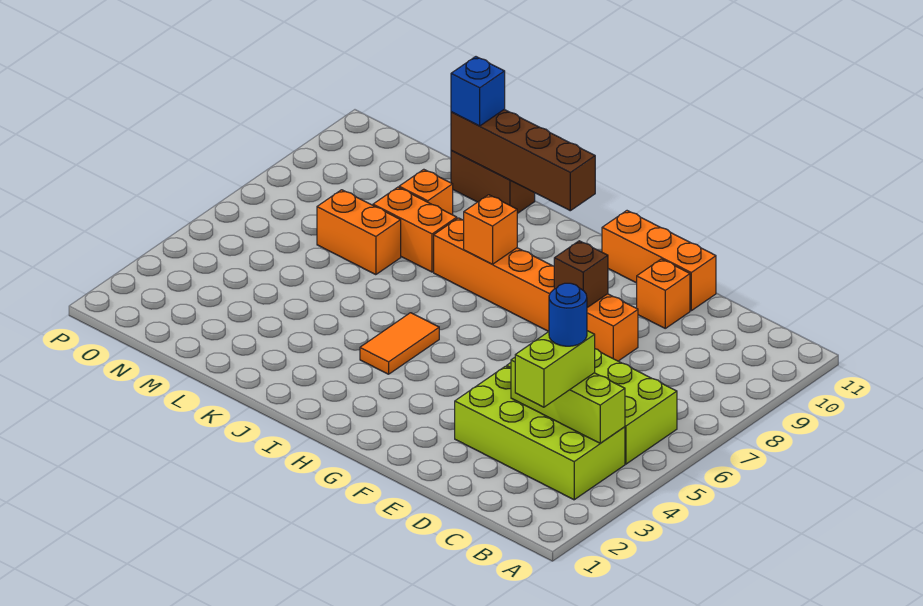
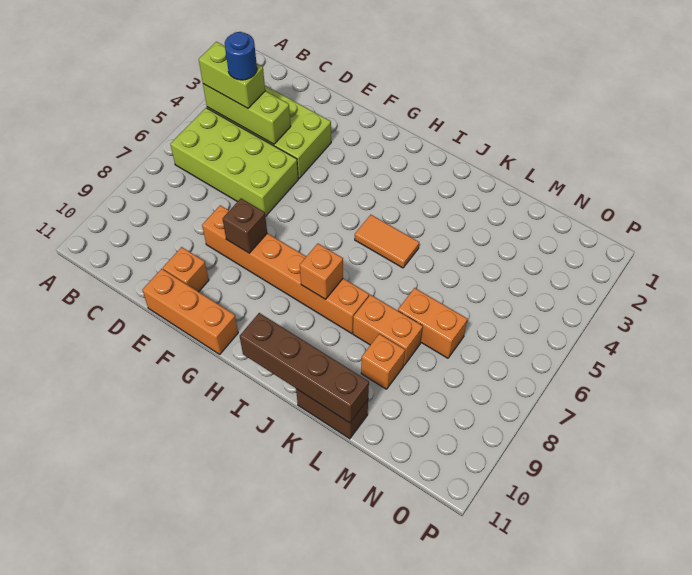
lime brick C3:C4 level 3 -> lime brick B4:C4 level 3
orange tile I4:I5 level 1 -> orange tile I5:J5 level 1
blue brick L11 level 3 -> none

